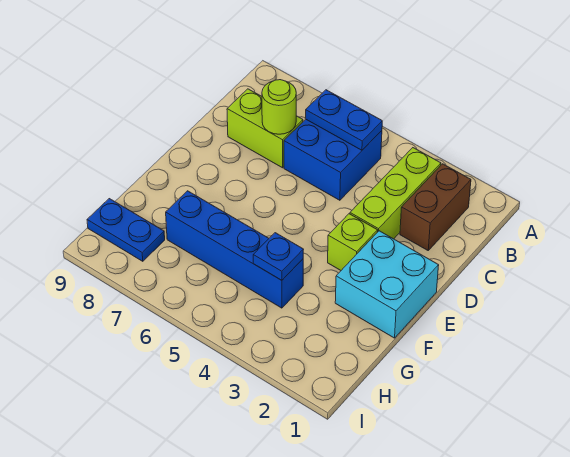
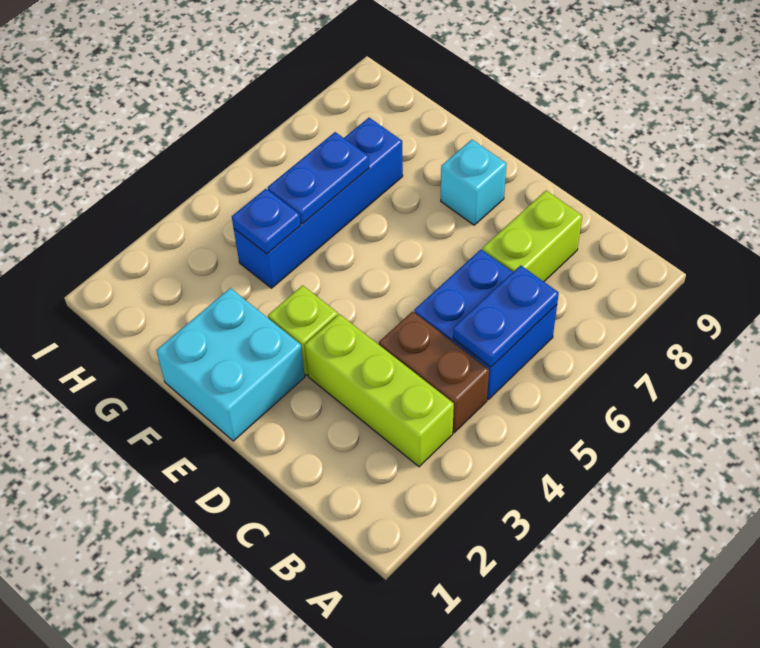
brown brick B2:C2 level 1 -> brown brick B4:C4 level 1
lime round brick C7 level 2 -> none
none -> cyan brick E8 level 1
blue plate H8:H9 level 1 -> blue plate G5:G6 level 2

